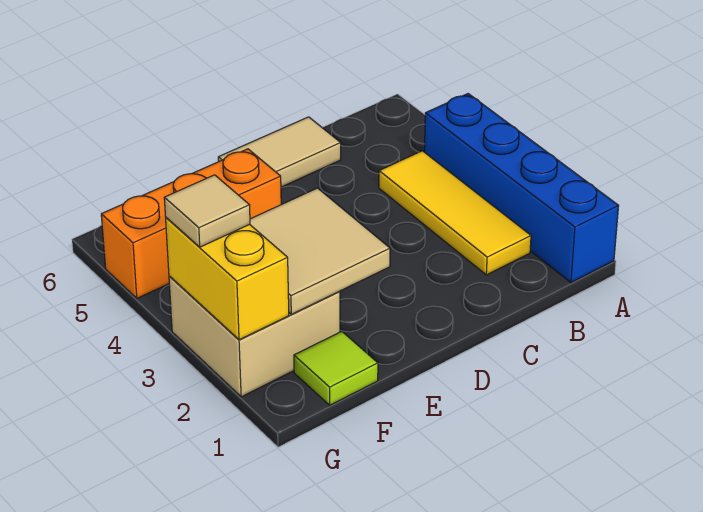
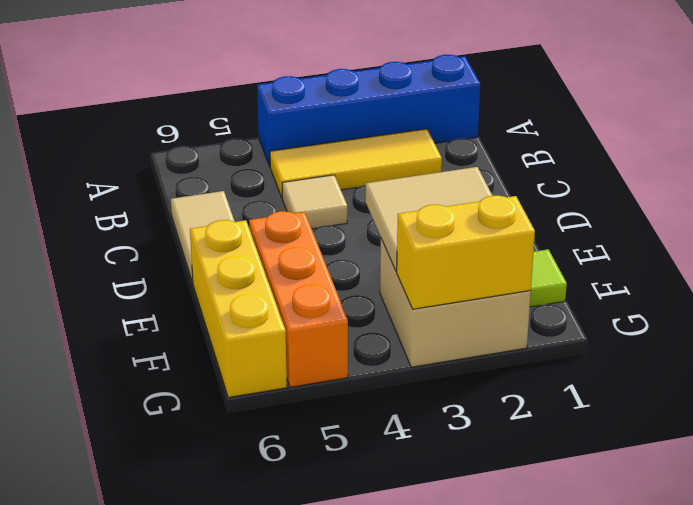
none -> yellow brick E6:G6 level 1
tan tile G3 level 3 -> tan tile C4 level 1

